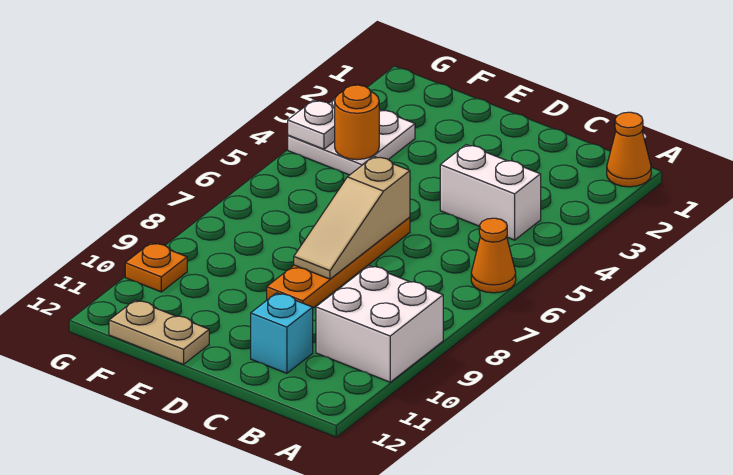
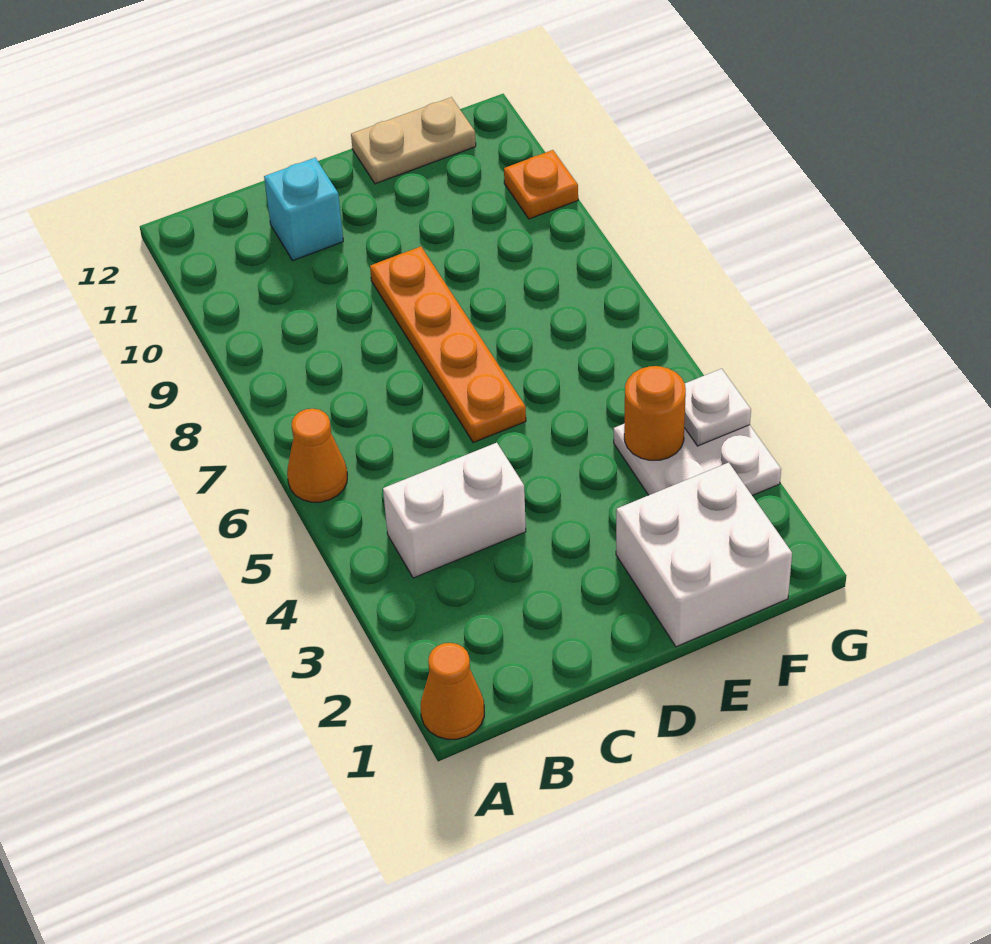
white brick A9:B10 level 1 -> white brick E1:F2 level 1
tan slope D6:D8 level 2 top 6 -> none

